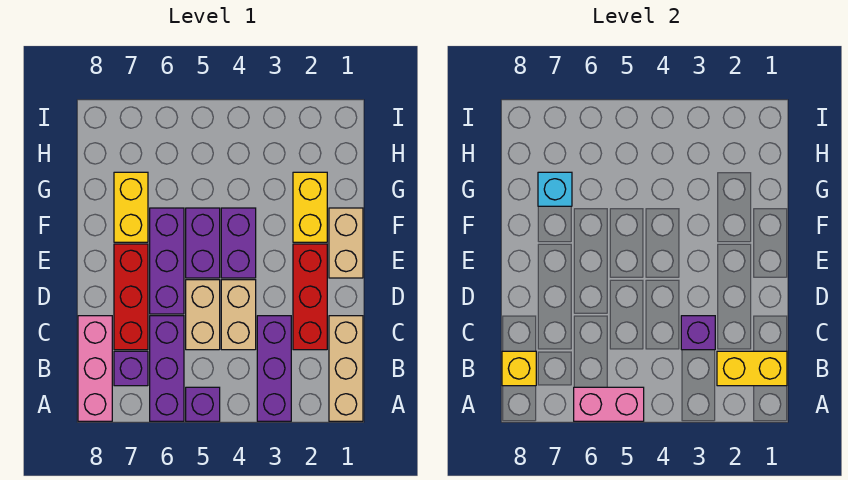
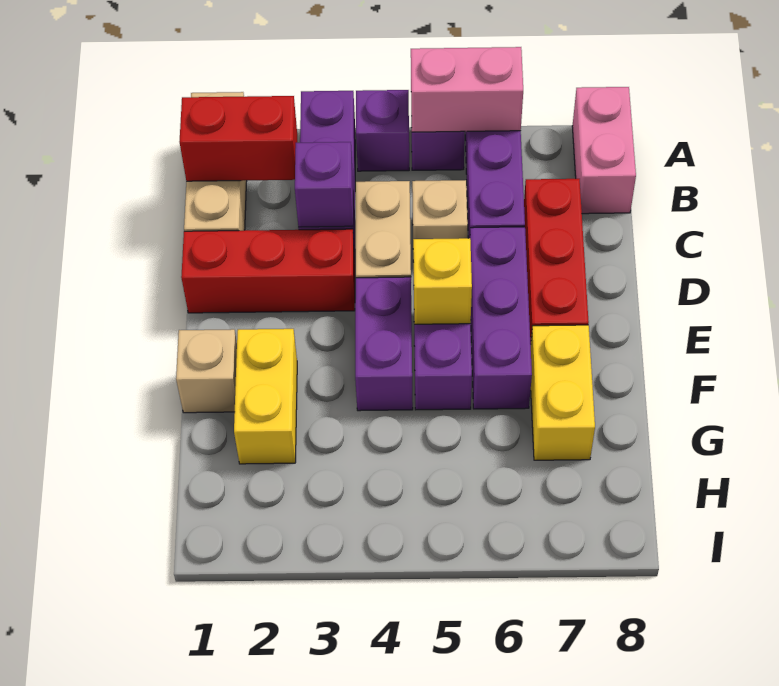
pink brick A8:C8 level 1 -> pink brick A8:B8 level 1
yellow brick B1:B2 level 2 -> red brick B1:B2 level 2
purple brick B7 level 1 -> purple brick A4 level 1
yellow brick B8 level 2 -> yellow brick E5 level 2
red brick C2:E2 level 1 -> red brick D1:D3 level 1
tan brick C5:D5 level 1 -> tan brick C5 level 1
tan brick E1:F1 level 1 -> tan brick F1 level 1
cyan brick G7 level 2 -> none

